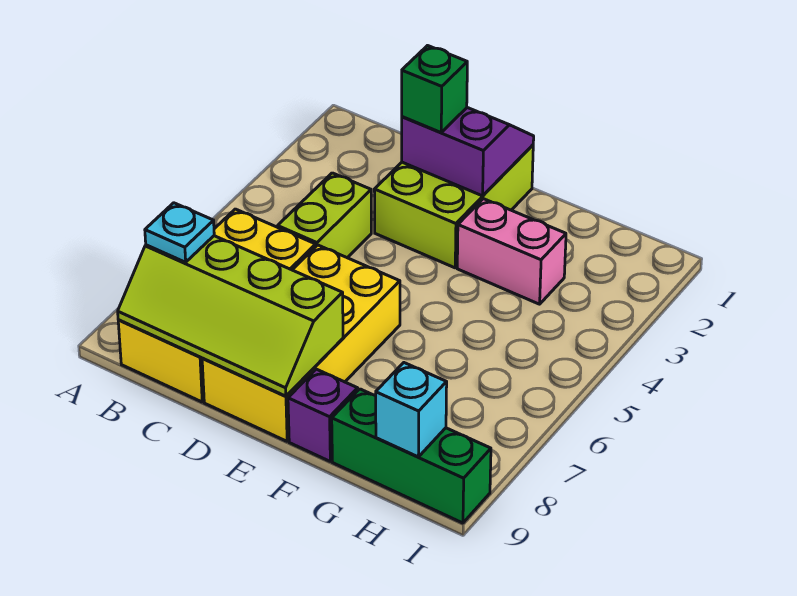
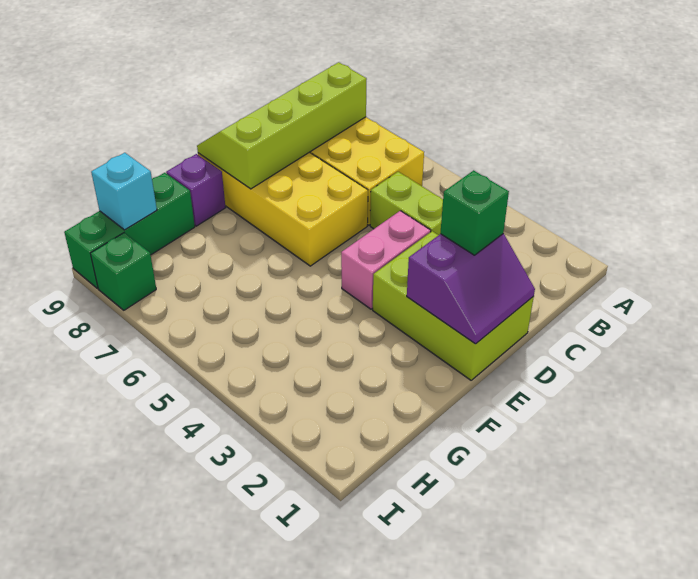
cyan plate B8 level 3 -> none
pink brick F3:G3 level 1 -> pink brick D4:E4 level 1
none -> green brick I8 level 1

